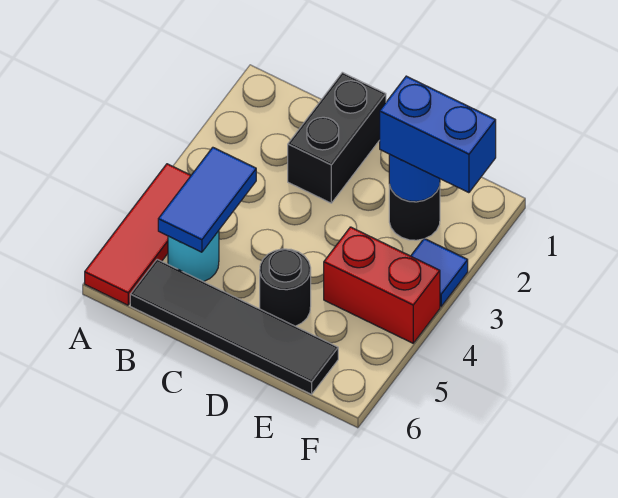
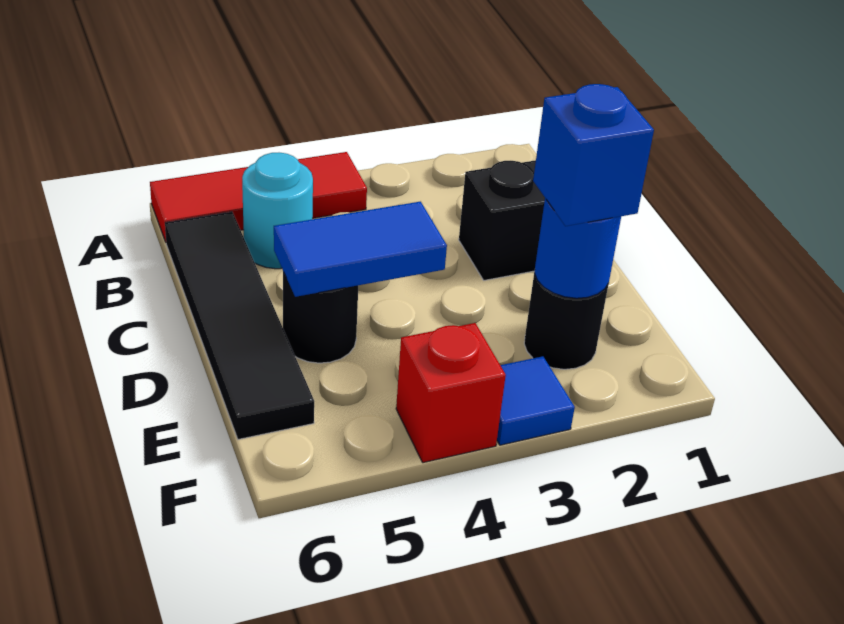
blue tile B4:B5 level 2 -> blue tile D4:D5 level 2
blue brick E2:F2 level 3 -> blue brick E2 level 3
red brick E4:F4 level 1 -> red brick F4 level 1

